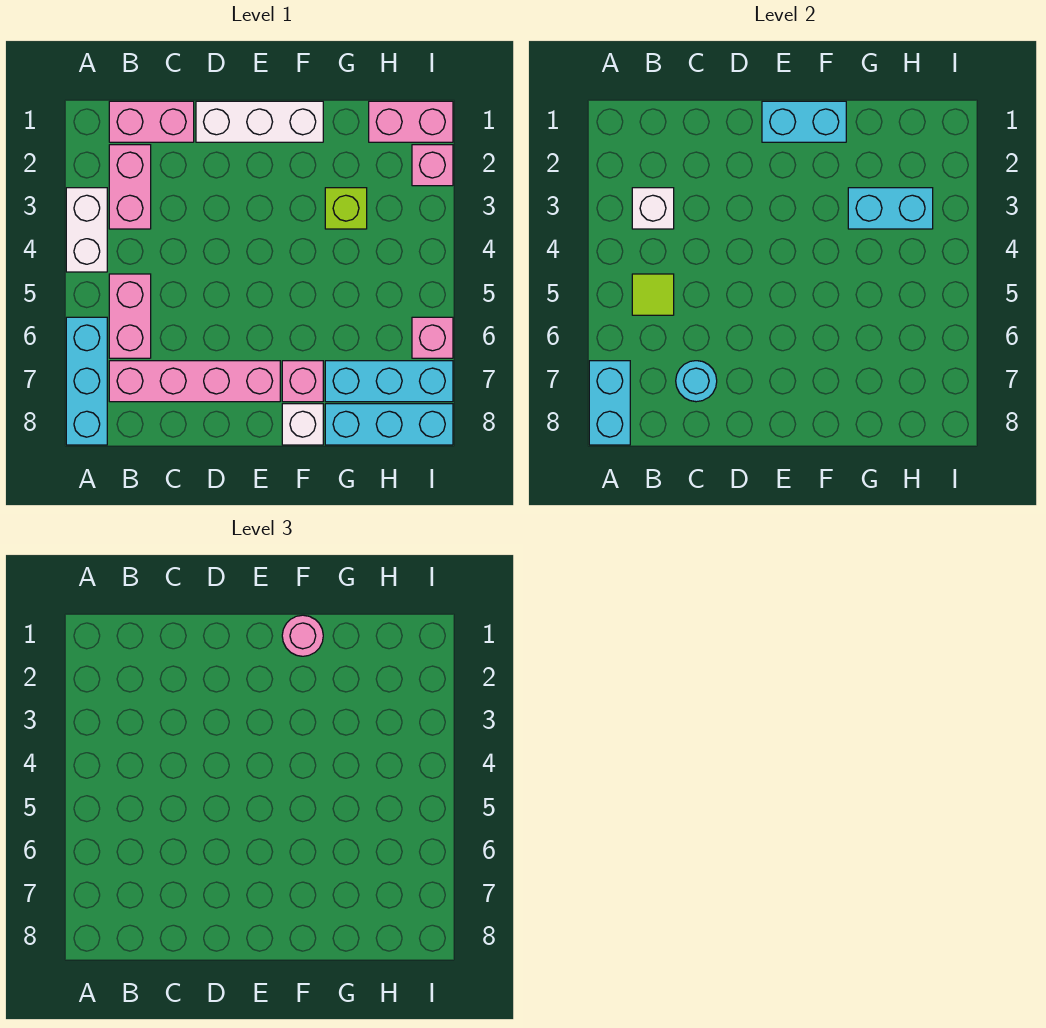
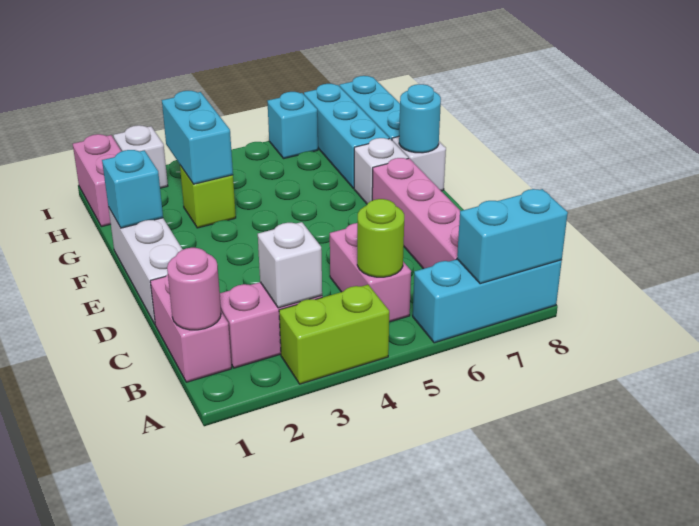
white brick A3:A4 level 1 -> lime brick A3:A4 level 1
pink brick B5:B6 level 1 -> pink brick B5:C5 level 1
lime tile B5 level 2 -> lime round brick B5 level 2
cyan round brick C7 level 2 -> cyan round brick F8 level 2
cyan brick E1:F1 level 2 -> cyan brick F1 level 2
pink round brick F1 level 3 -> pink round brick B1 level 2
pink brick F7 level 1 -> white brick F7 level 1
pink brick I2 level 1 -> white brick I2 level 1
pink brick I6 level 1 -> cyan brick I6 level 1

